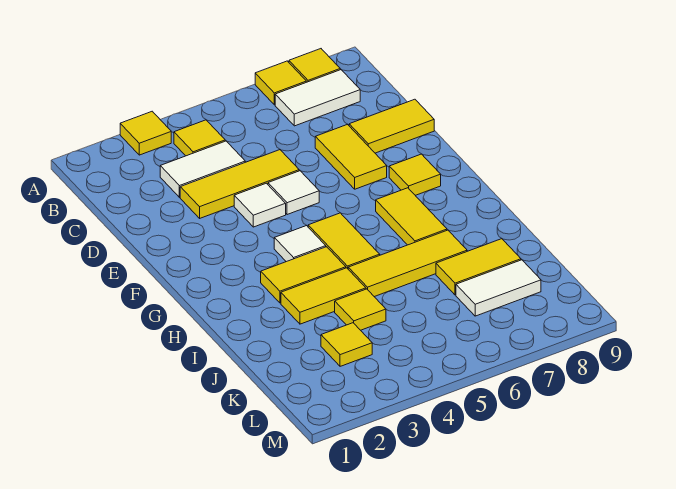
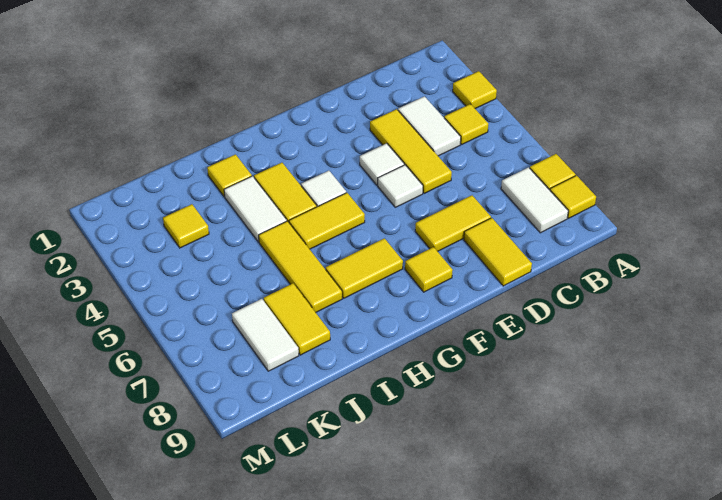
yellow tile I3:I4 level 1 -> white tile I3:I4 level 1
yellow tile J4 level 1 -> yellow tile I2 level 1

